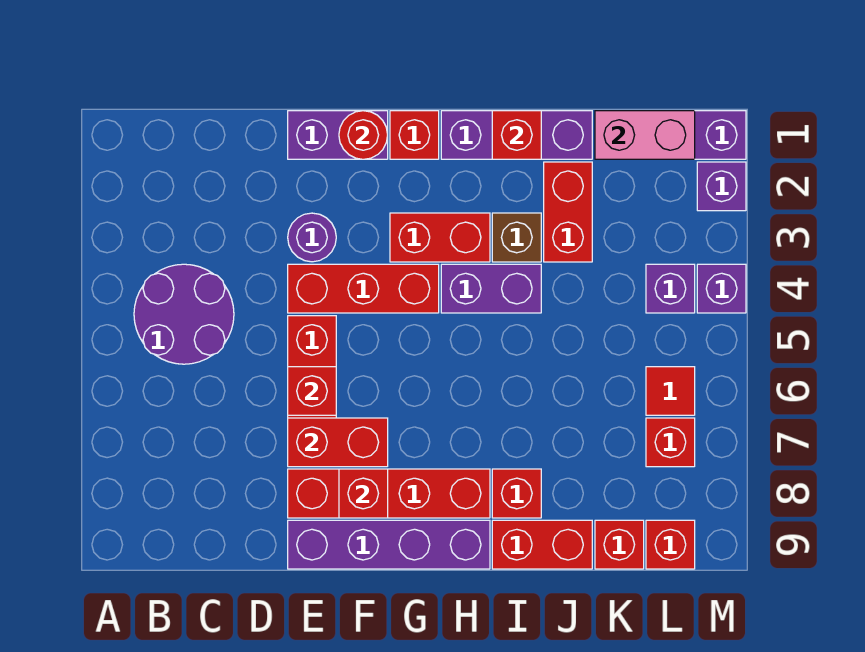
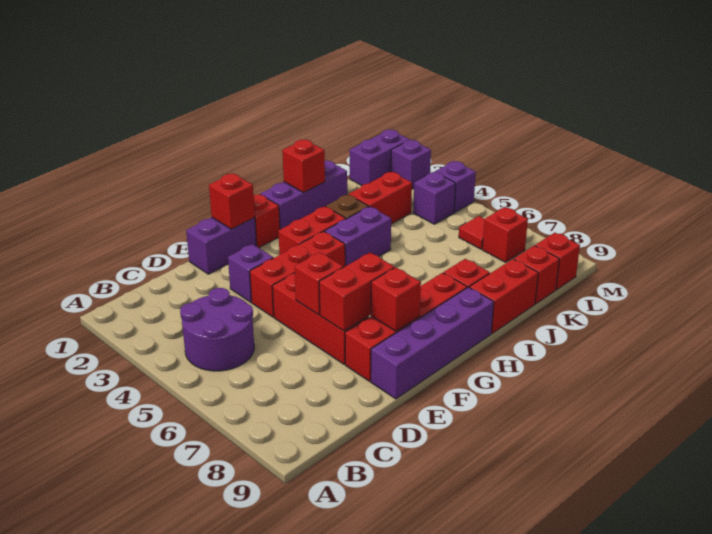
purple round brick E3 level 1 -> purple brick E3 level 1
red round brick F1 level 2 -> red brick F1 level 2
red brick J2:J3 level 1 -> red brick J3:K3 level 1
pink brick K1:L1 level 2 -> none

